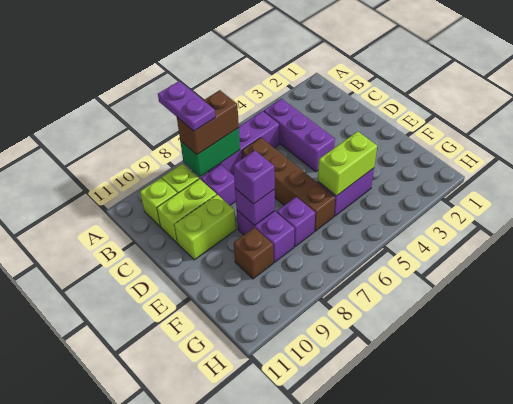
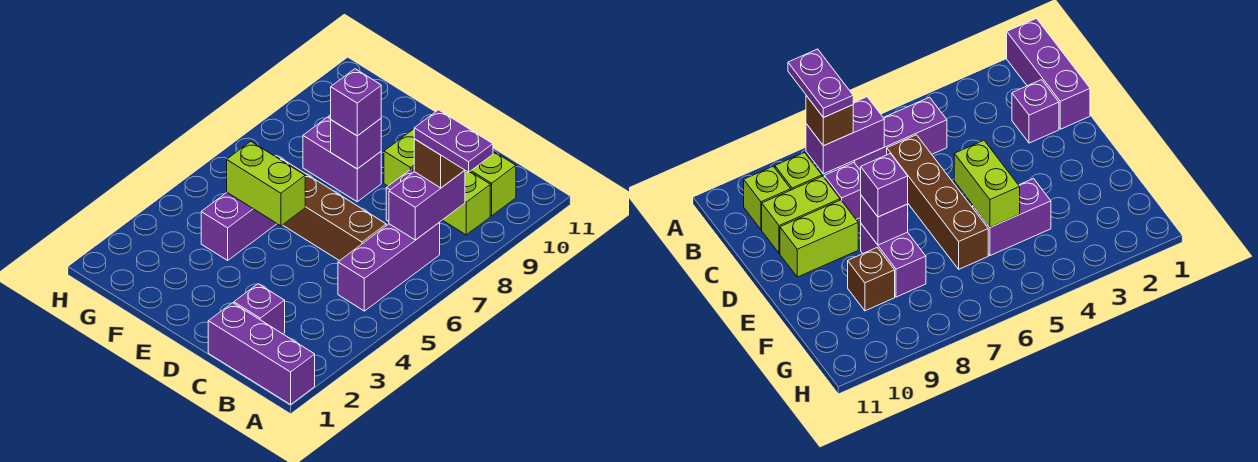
purple brick B4:D4 level 1 -> purple brick A1:C1 level 1
green brick B7:B8 level 2 -> purple brick B7:B8 level 2
brown brick B7:B8 level 3 -> brown brick B8 level 3
lime brick F4:F5 level 2 -> lime brick E5:F5 level 2
purple brick F7 level 1 -> purple brick C2 level 1

